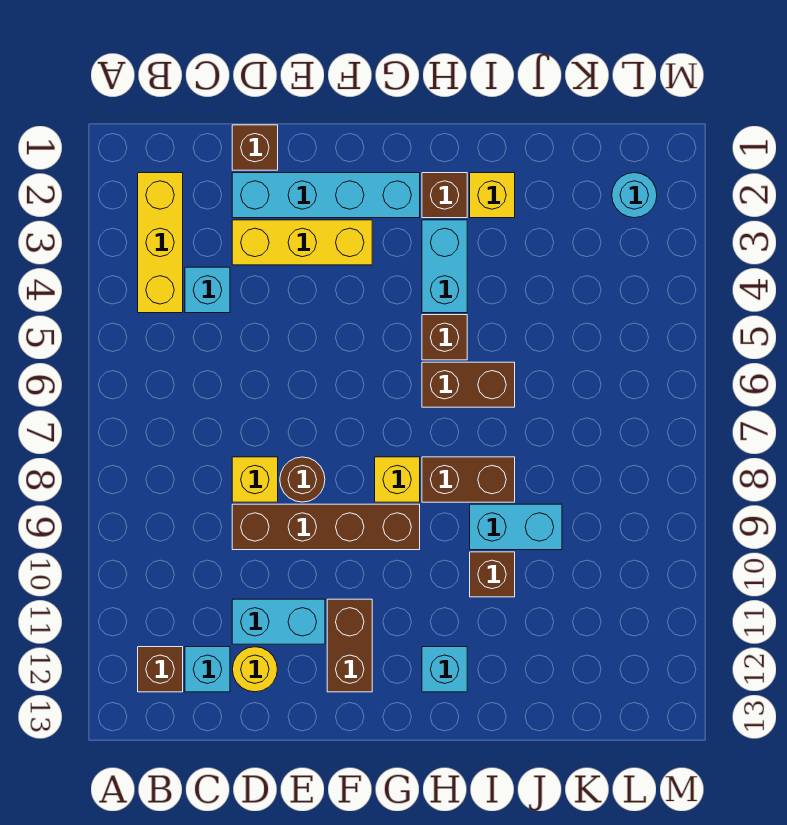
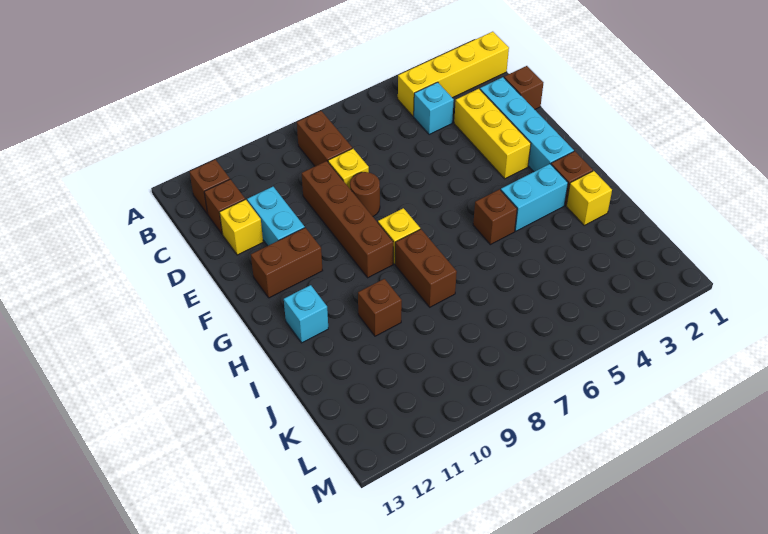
yellow brick B2:B4 level 1 -> yellow brick B1:B4 level 1
cyan brick C12 level 1 -> brown brick C12 level 1
yellow round brick D12 level 1 -> yellow brick D12 level 1
brown brick H6:I6 level 1 -> brown brick B8:C8 level 1
cyan brick I9:J9 level 1 -> none
cyan round brick L2 level 1 -> none

